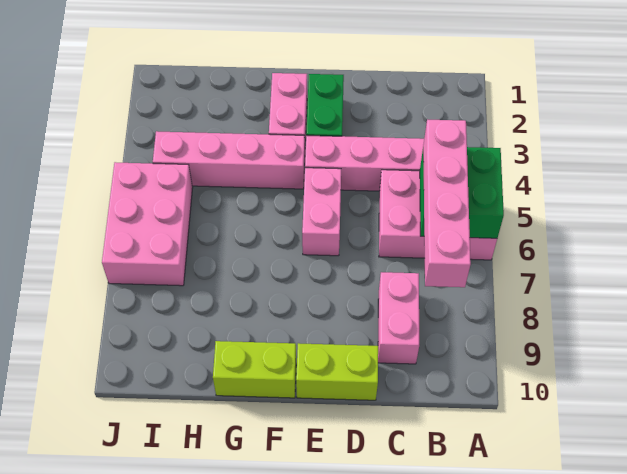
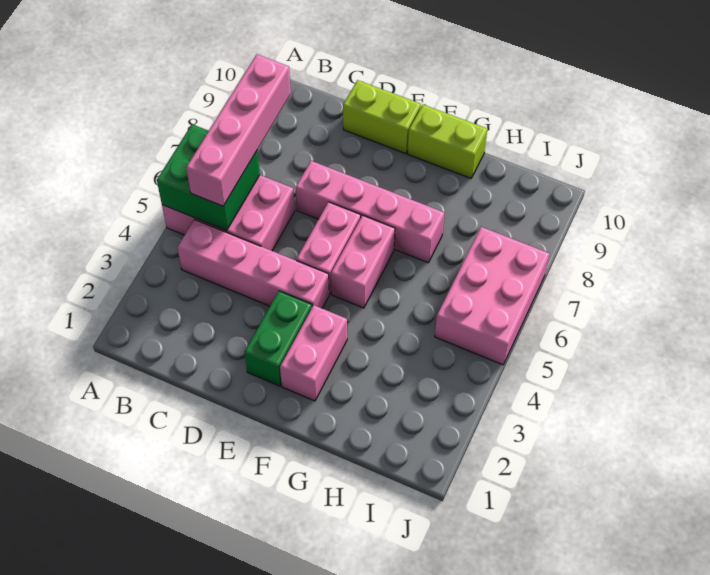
pink brick C8:C9 level 1 -> pink brick F5:F6 level 1
pink brick F4:I4 level 1 -> pink brick D7:G7 level 1

